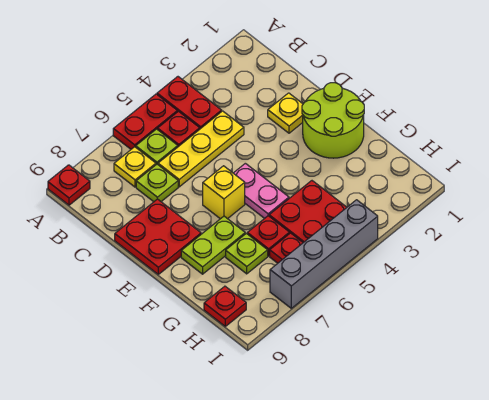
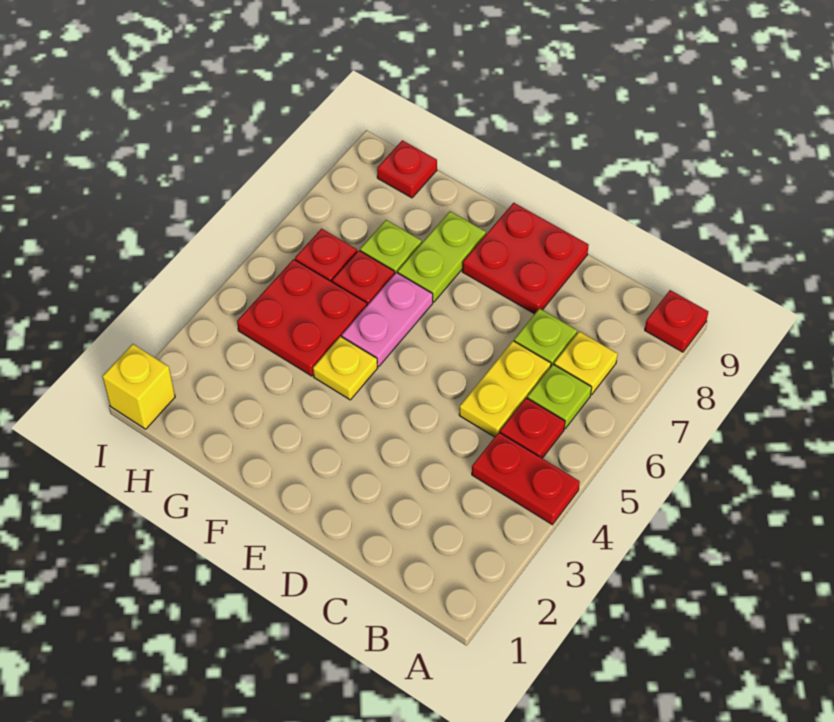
red plate A5:A6 level 1 -> none
yellow plate C4:C6 level 1 -> yellow plate C5:C6 level 1
yellow plate D2 level 1 -> yellow plate F4 level 1
lime round brick E1:F2 level 1 -> none
pink plate E5:F5 level 1 -> pink plate F5:F6 level 1
yellow brick E6 level 1 -> yellow brick I1 level 1
grey brick I4:I7 level 1 -> none

